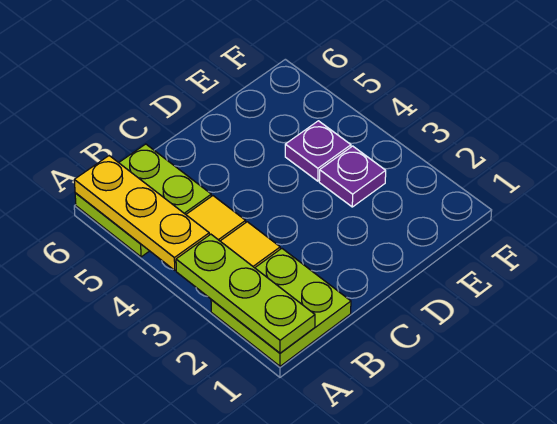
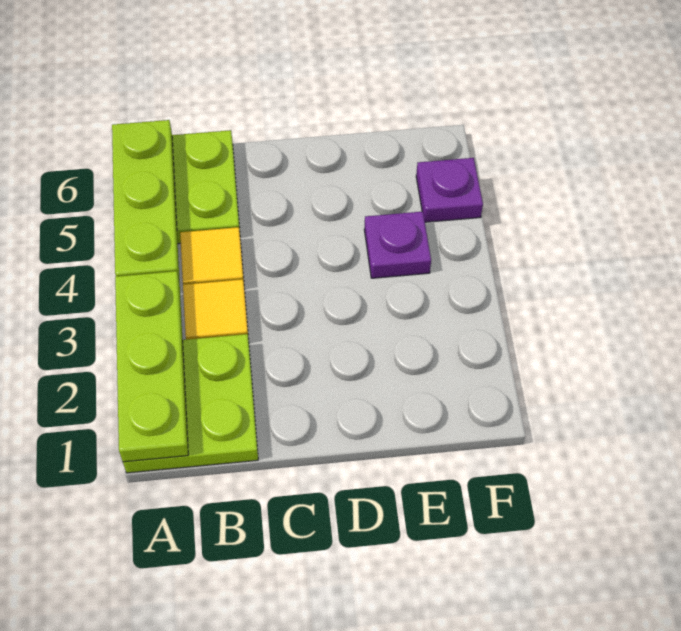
yellow plate A4:A6 level 2 -> lime plate A4:A6 level 2
purple plate E3 level 1 -> purple plate F5 level 1

